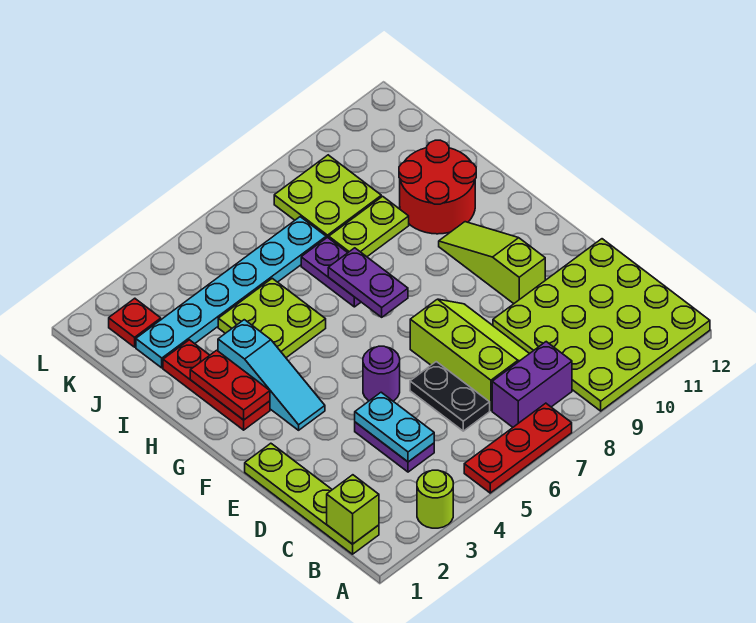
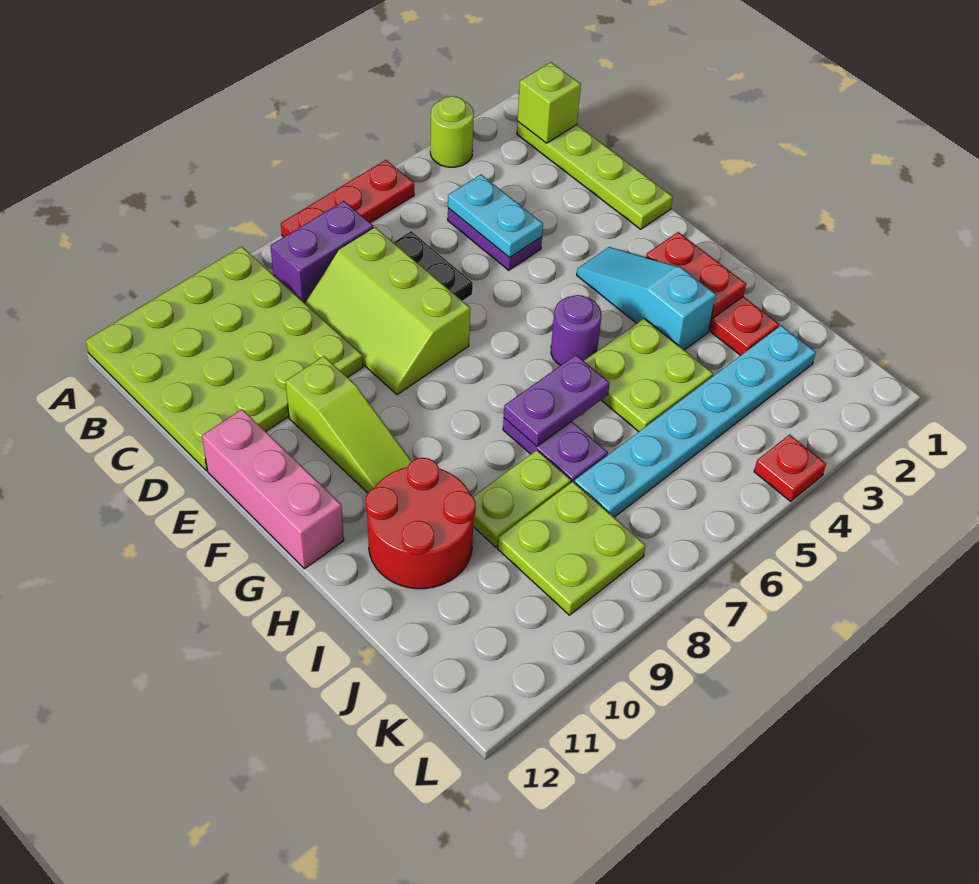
purple round brick E5 level 1 -> purple round brick G5 level 1
none -> pink brick E12:G12 level 1
purple plate G7:H7 level 2 -> purple plate H6:H7 level 2
red plate K2 level 1 -> red plate L4 level 1

